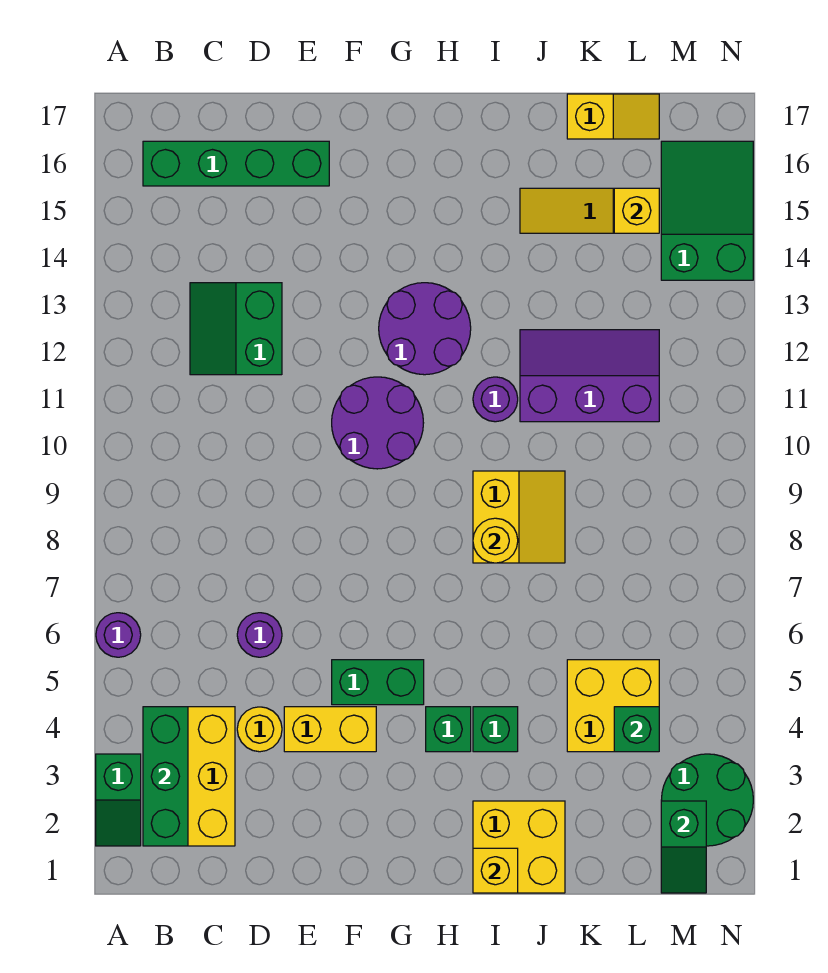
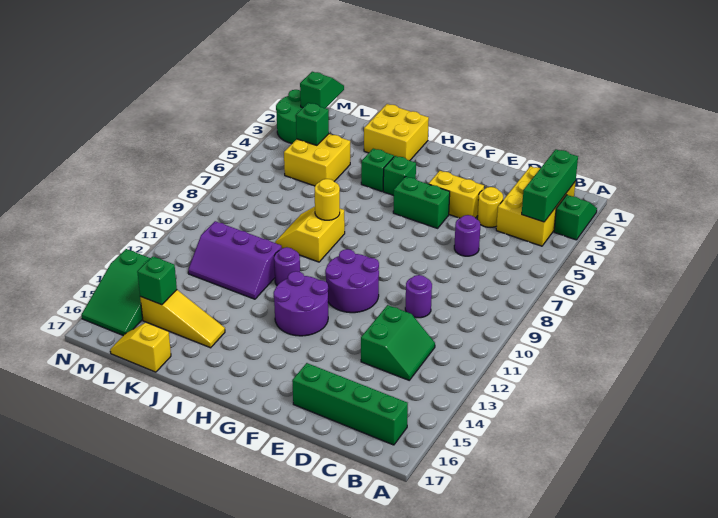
purple round brick A6 level 1 -> purple round brick D10 level 1
yellow brick I1 level 2 -> none
yellow brick L15 level 2 -> green brick L15 level 2

